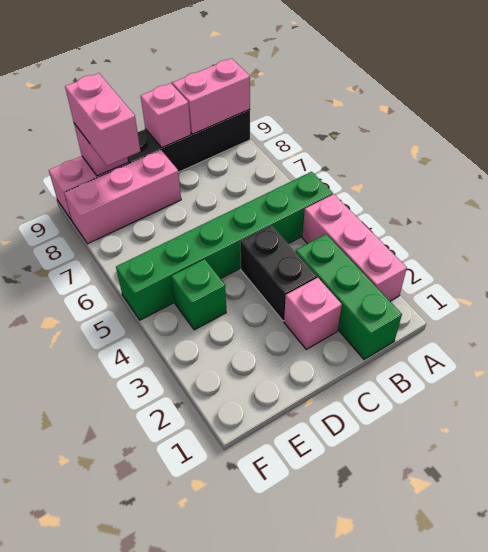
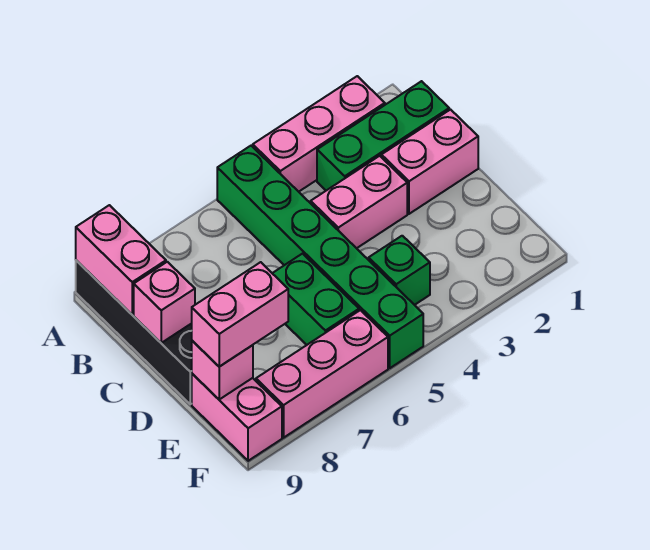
pink brick C2 level 1 -> pink brick C1:C2 level 1
black brick C3:C4 level 1 -> pink brick C3:C4 level 1
none -> green brick D6:E6 level 1
pink brick D8:F8 level 1 -> pink brick F6:F8 level 1

